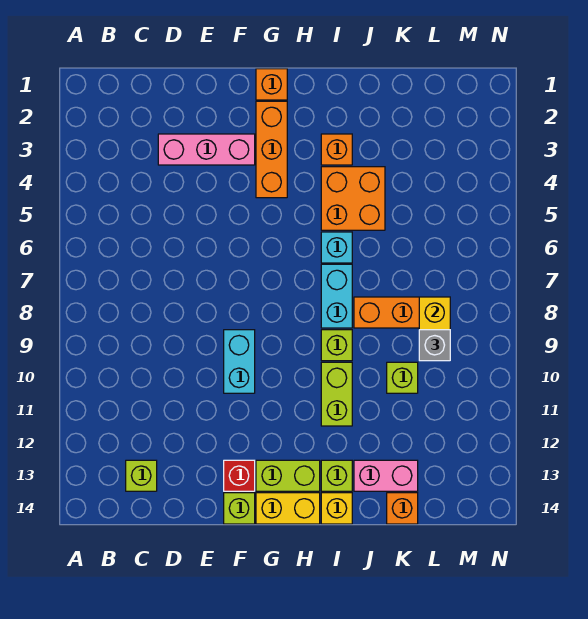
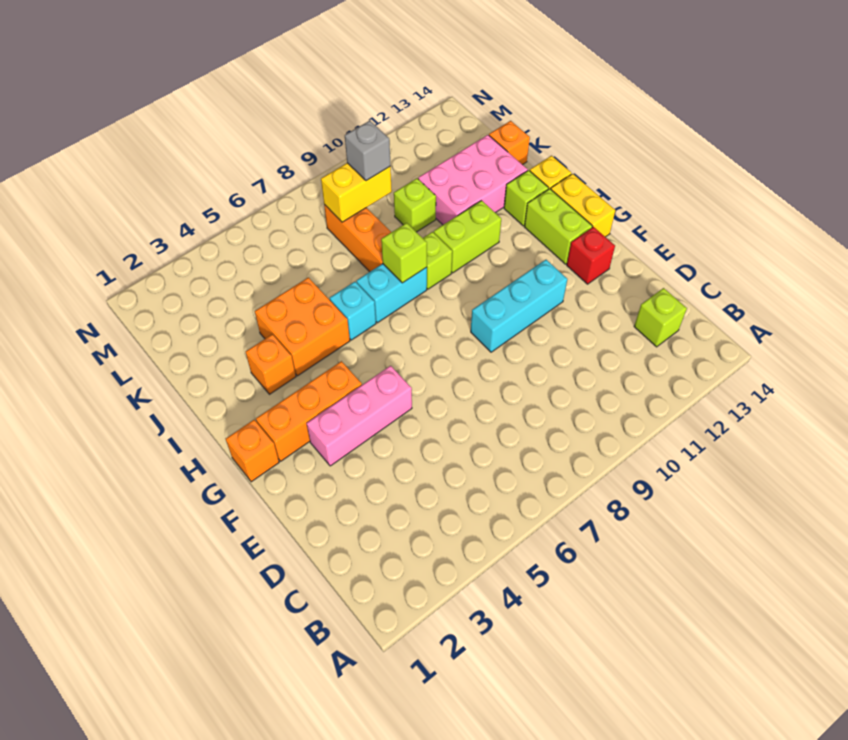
pink brick D3:F3 level 1 -> pink brick F3:F5 level 1
cyan brick F9:F10 level 1 -> cyan brick F9:F11 level 1
lime brick F14 level 1 -> lime brick I8 level 2
pink brick J13:K13 level 1 -> pink brick J11:K13 level 1

